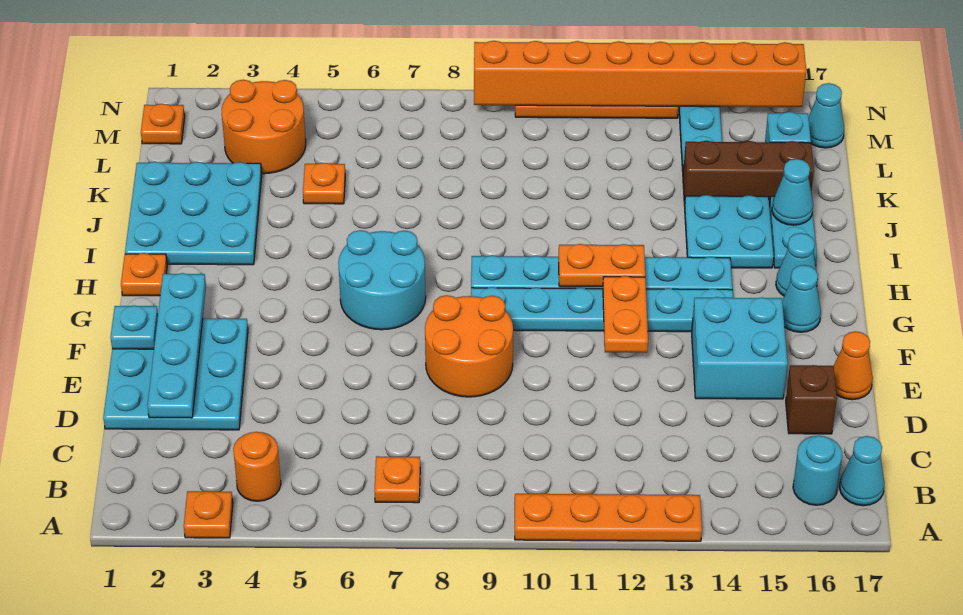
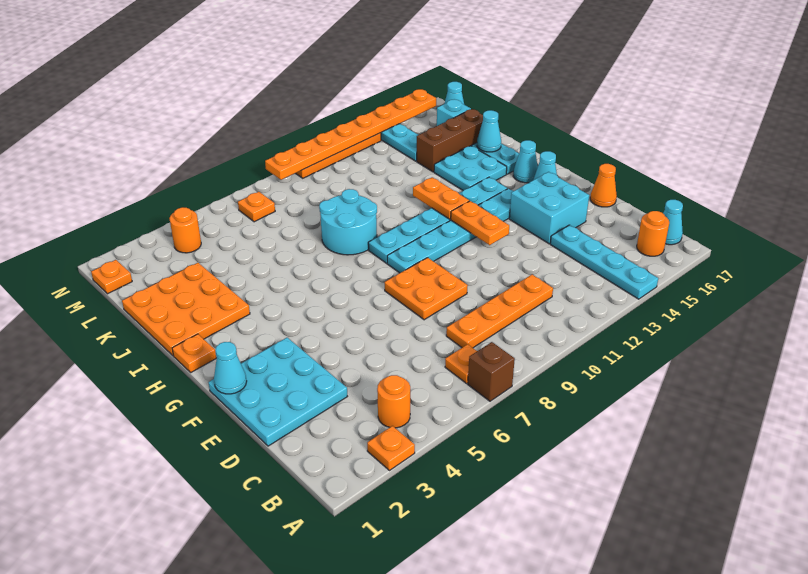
orange plate A10:A13 level 1 -> orange plate C8:C11 level 1
cyan round brick B16 level 1 -> orange round brick B16 level 1
cyan plate D2:G2 level 2 -> cyan plate A14:D14 level 1
brown brick D16 level 1 -> brown brick A7 level 1
orange round brick E8:F9 level 1 -> orange plate E8:F9 level 1
cyan plate F1 level 2 -> cyan cone F1 level 2
cyan round brick G6:H7 level 1 -> cyan round brick I8:J9 level 1
orange plate H11:H12 level 2 -> orange plate H12:I12 level 2
cyan plate I1:K3 level 1 -> orange plate I1:K3 level 1
orange plate K5 level 1 -> orange plate M7 level 1
orange round brick L3:M4 level 1 -> orange round brick M4 level 1
orange brick N9:N16 level 2 -> orange plate N9:N16 level 2

